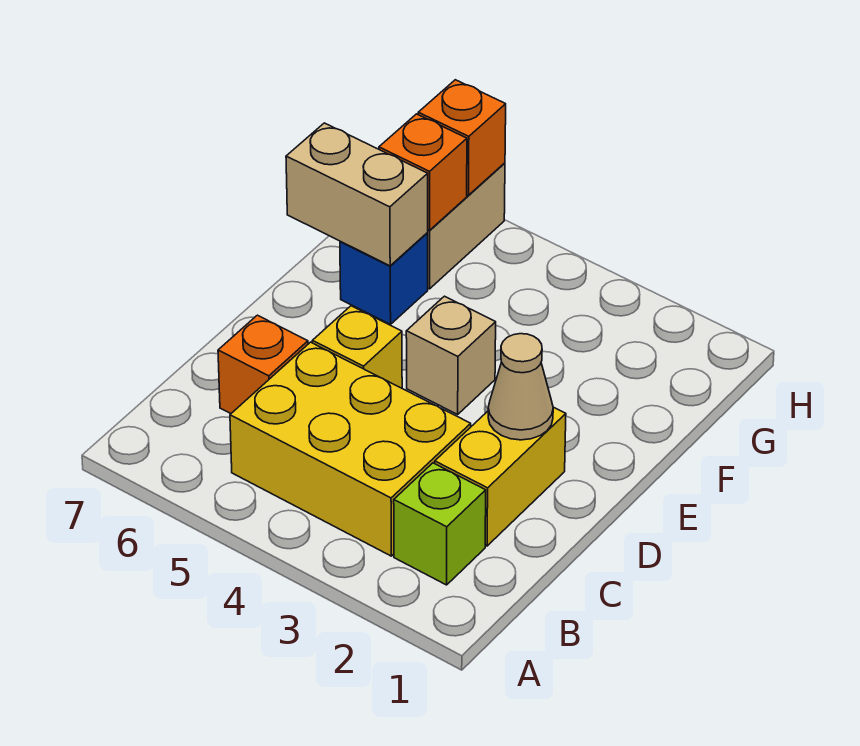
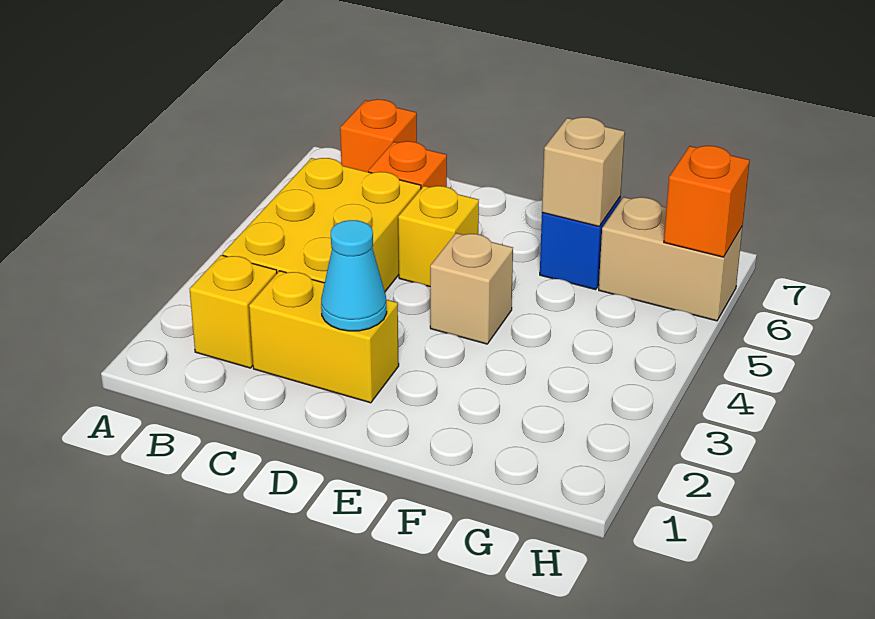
lime brick B2 level 1 -> yellow brick B2 level 1
tan cone D2 level 2 -> cyan cone D2 level 2
tan brick F6:F7 level 2 -> tan brick F6 level 2
orange brick G6 level 2 -> orange brick B7 level 1

